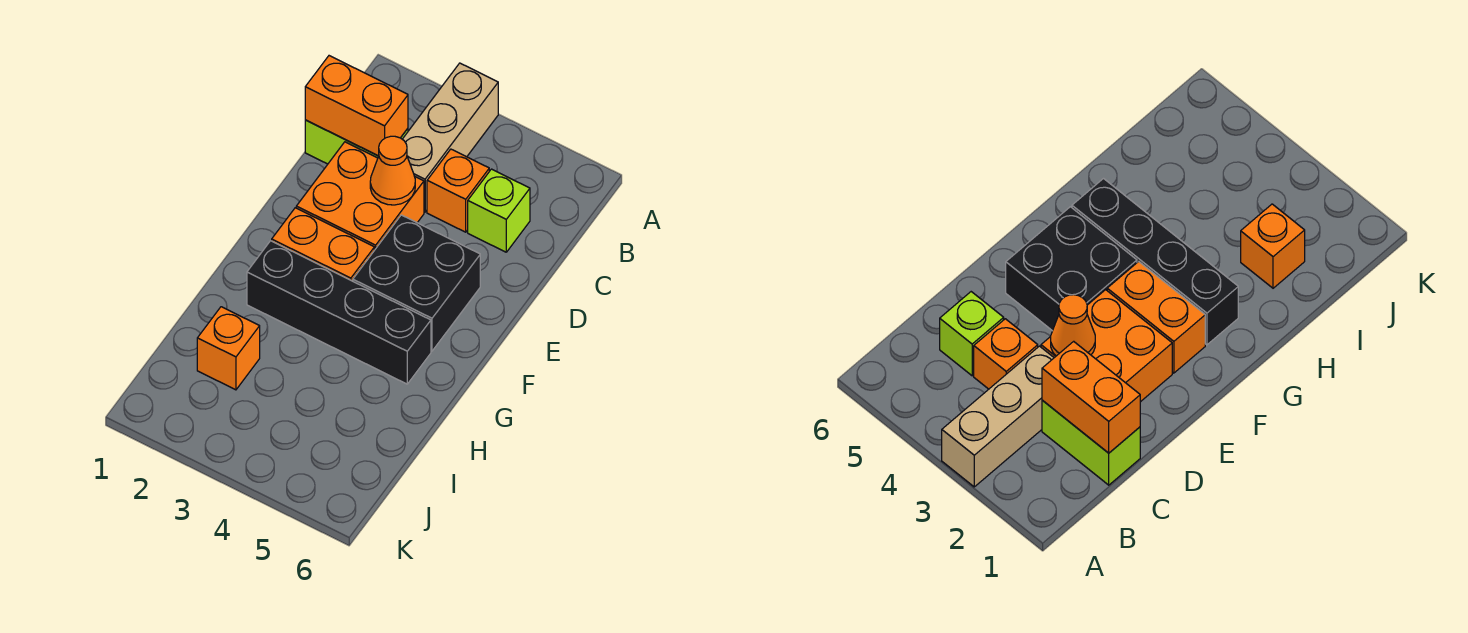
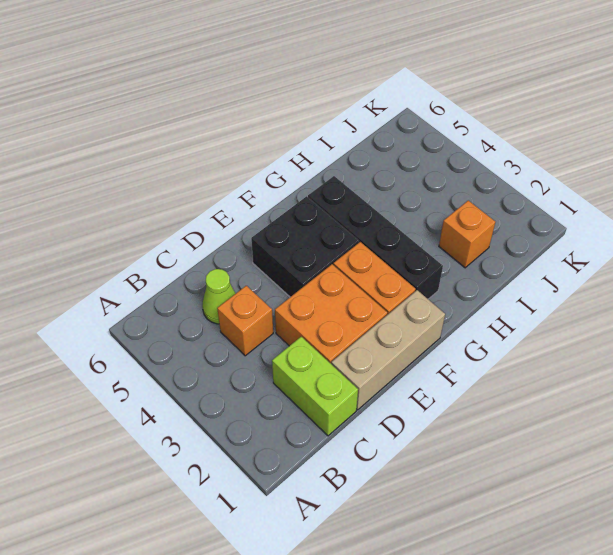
tan brick A3:C3 level 1 -> tan brick D1:F1 level 1
orange brick C1:C2 level 2 -> none
lime brick C5 level 1 -> lime cone C5 level 1
orange cone D3 level 2 -> none

